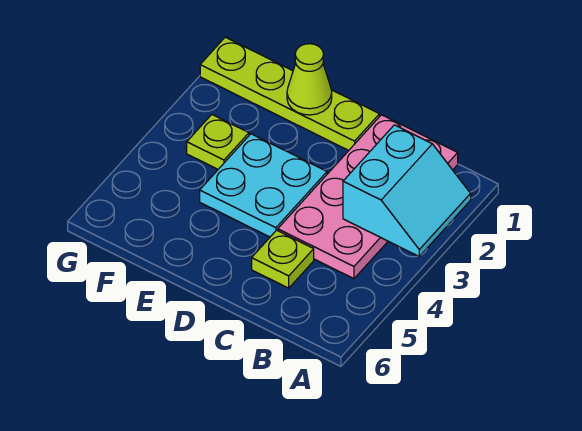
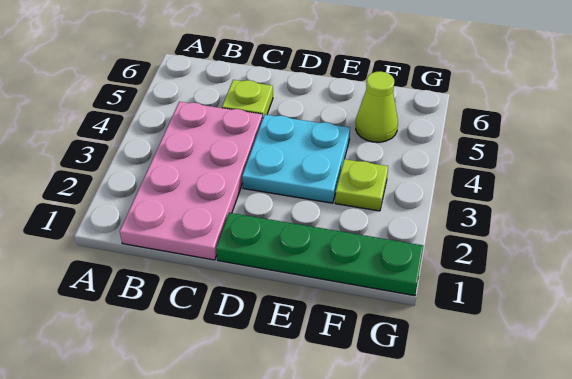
cyan slope A2:B3 level 2 top B -> none
lime plate D1:G1 level 1 -> green plate D1:G1 level 1
lime cone E1 level 2 -> lime cone F5 level 1

